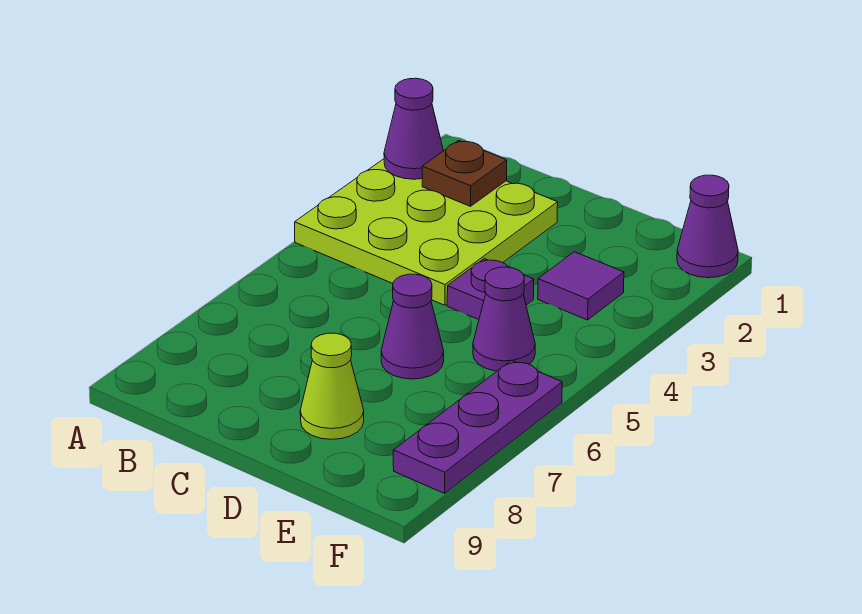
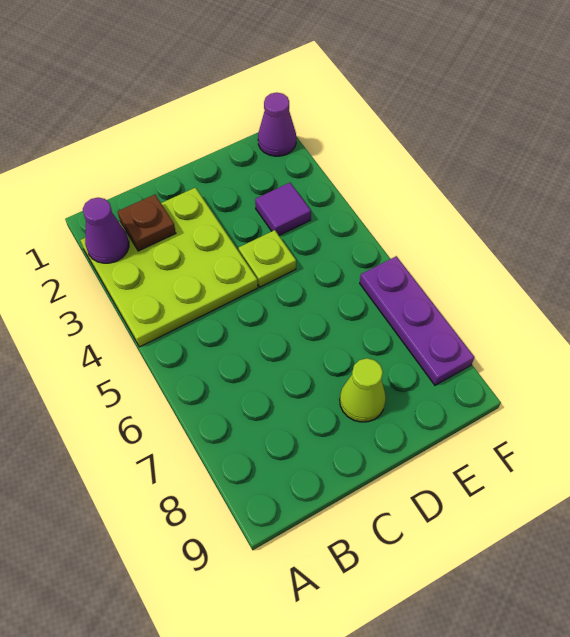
purple plate D4 level 1 -> lime plate D4 level 1
purple cone D6 level 1 -> none
purple cone E5 level 1 -> none

